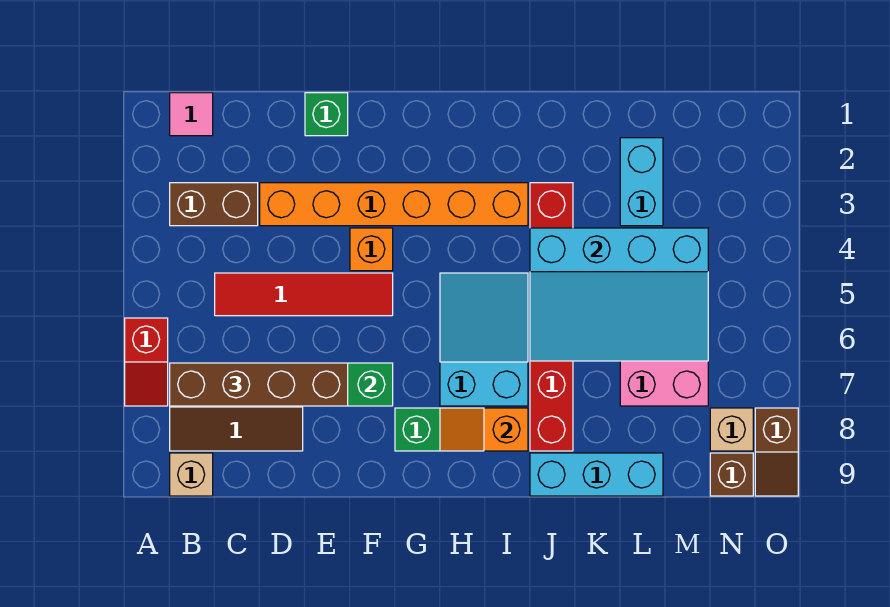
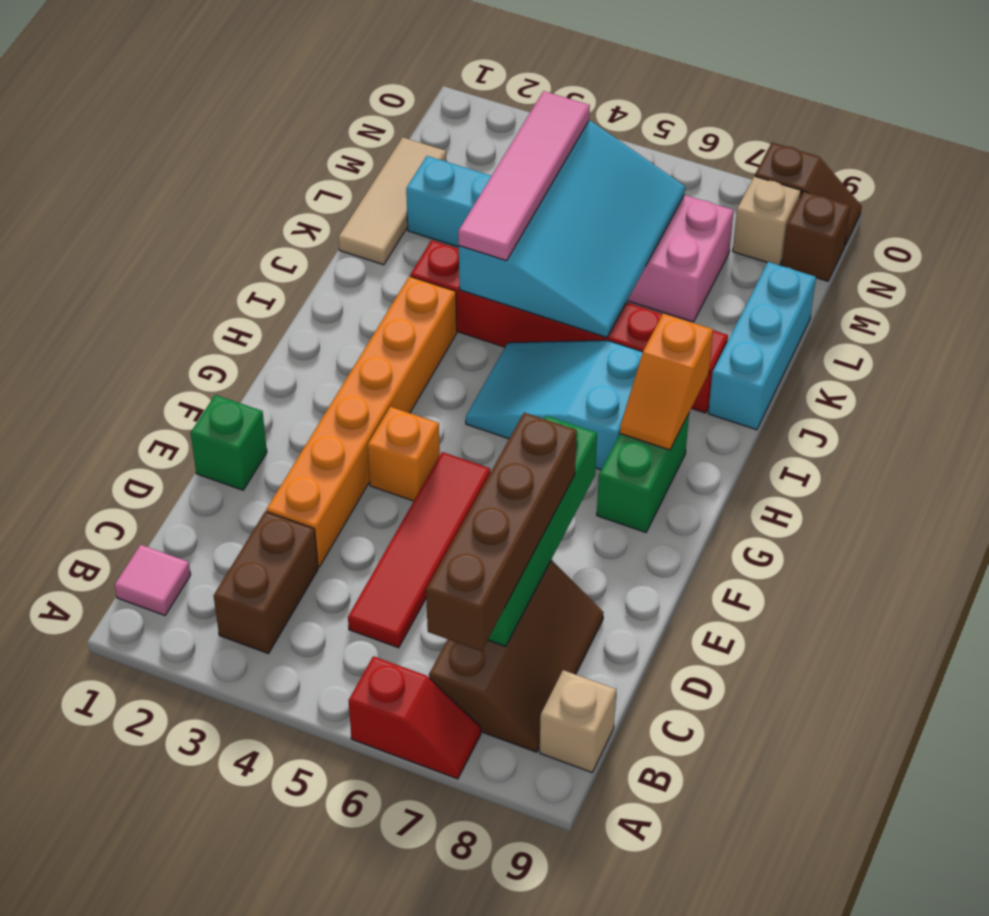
none -> pink tile J4:M4 level 3
none -> tan tile K1:M1 level 1

